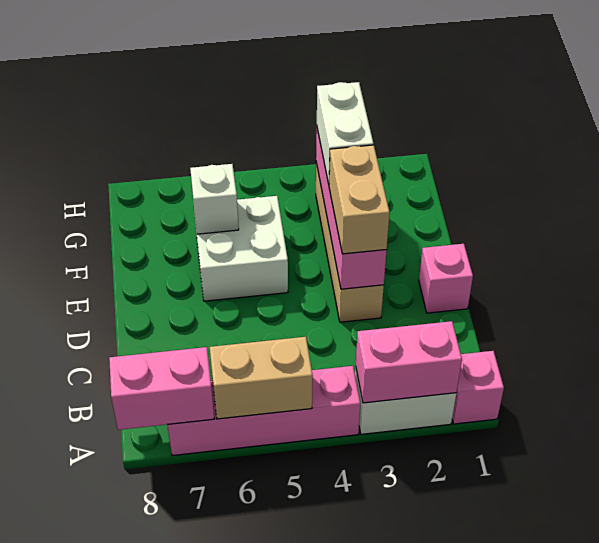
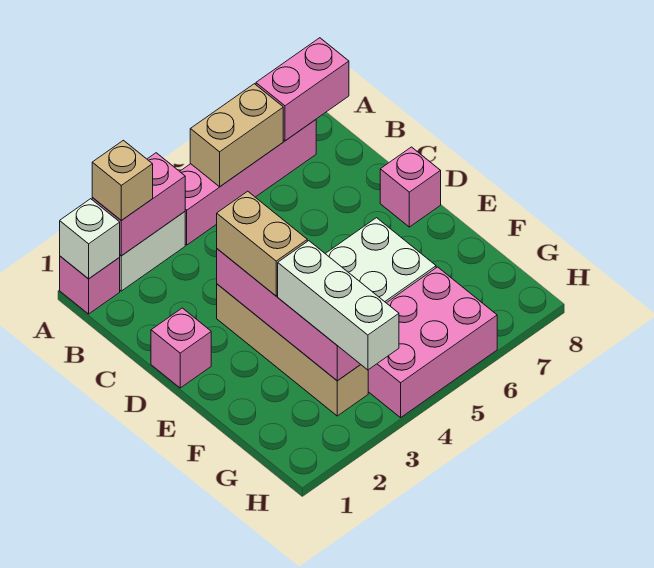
none -> tan brick A2 level 3
none -> pink brick D8 level 1
white brick F3:G3 level 3 -> white brick F3:H3 level 3
white brick F6 level 2 -> white brick A1 level 2
none -> pink brick G4:H6 level 1

